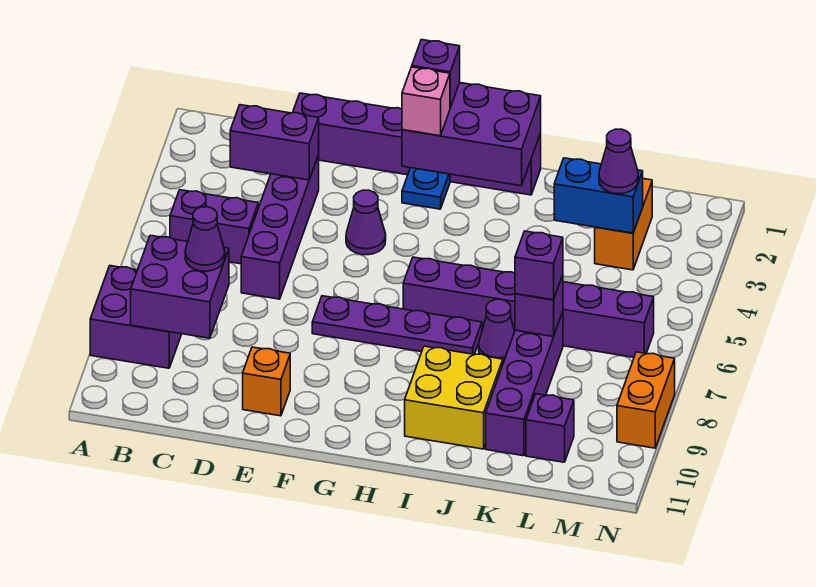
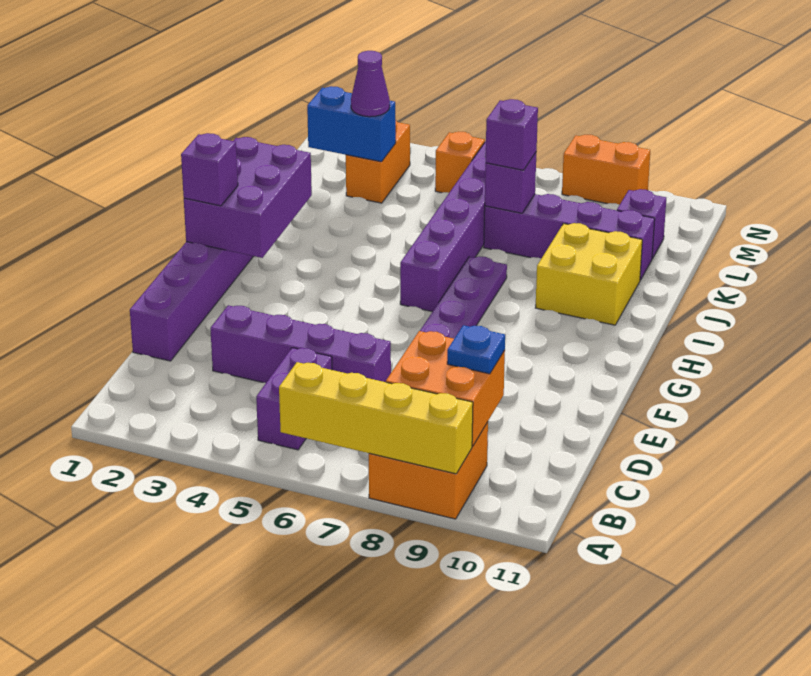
none -> yellow brick A6:A9 level 2
purple brick A8:B9 level 1 -> orange brick A8:B9 level 1
purple brick B8:C9 level 2 -> orange brick B8:C9 level 2
purple brick C3:D3 level 2 -> none
purple cone C8 level 3 -> none
orange brick E10 level 1 -> orange brick M5 level 1
purple cone F4 level 1 -> none
blue plate G2 level 1 -> blue plate C9 level 3
pink brick G2 level 3 -> none
purple cone J7 level 1 -> none
blue brick K3:L3 level 2 -> blue brick L2:L3 level 2
orange brick L2:L3 level 1 -> orange brick L3:M3 level 1

